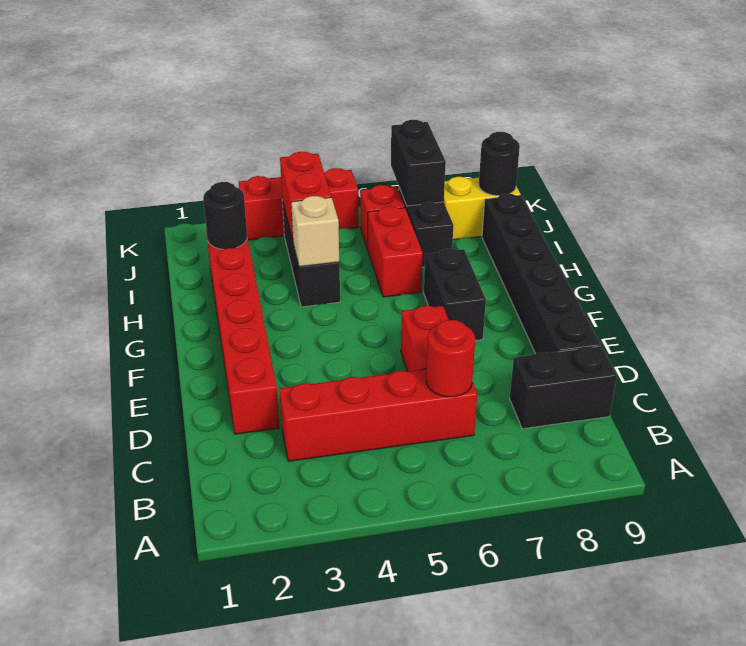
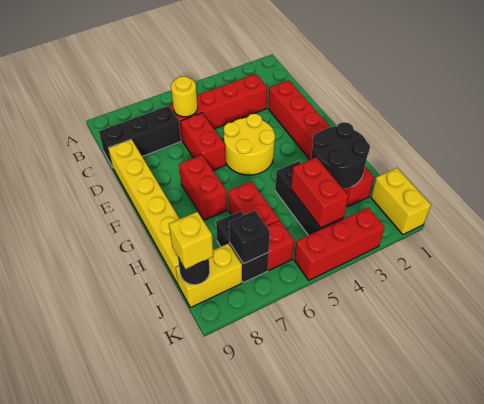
red round brick C6 level 2 -> yellow round brick C6 level 2
black brick C8:C9 level 1 -> black brick C7:C9 level 1
black brick D9:I9 level 1 -> yellow brick D9:I9 level 1
none -> yellow round brick E4:F5 level 1
black brick F7:G7 level 1 -> red brick F7:G7 level 1
tan brick H4 level 2 -> none
black round brick I2 level 2 -> black round brick H2:I3 level 2
none -> yellow brick J1:K1 level 1
black brick J7:K7 level 2 -> black brick J7 level 2
none -> yellow brick J9 level 3

